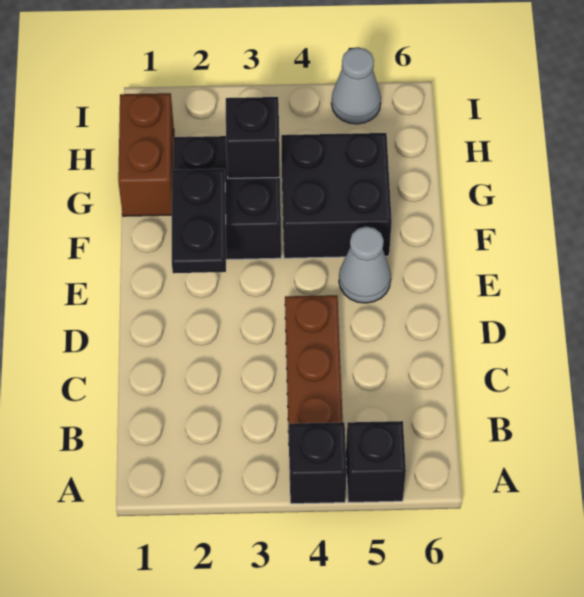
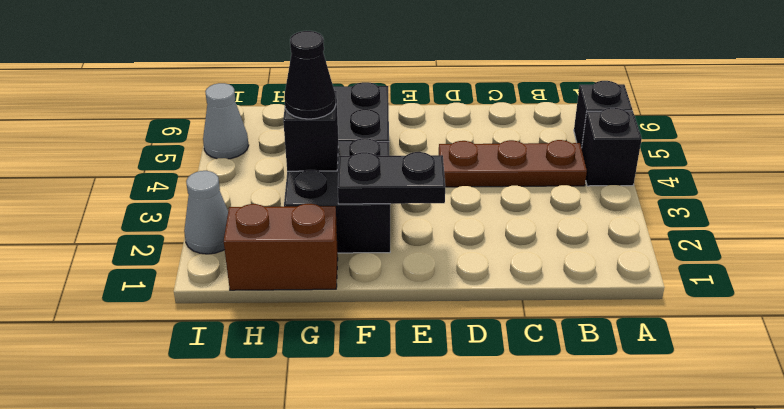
grey cone E5 level 1 -> grey cone I2 level 1
none -> black cone G3 level 3

